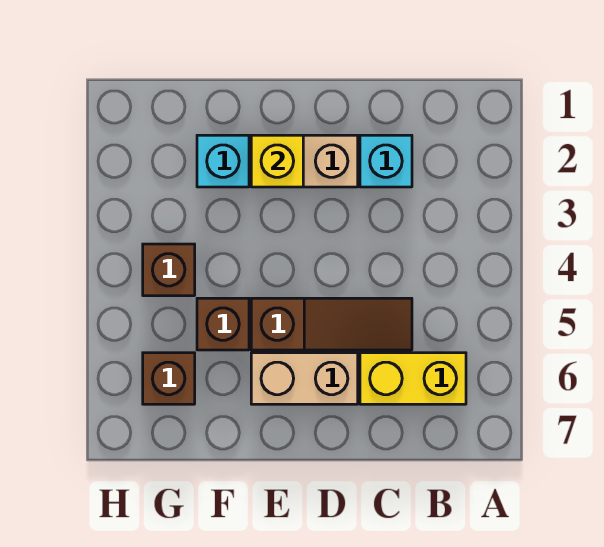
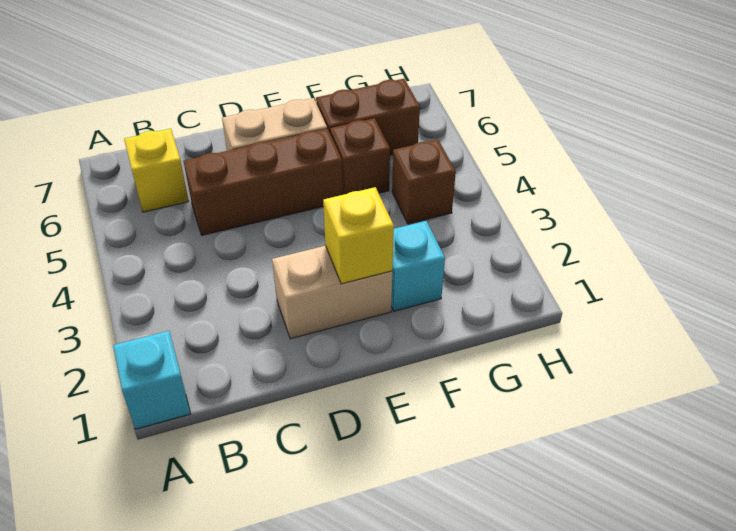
yellow brick B6:C6 level 1 -> yellow brick B6 level 1
cyan brick C2 level 1 -> cyan brick A1 level 1
brown slope C5:E5 level 1 top E -> brown brick C5:E5 level 1
brown brick G6 level 1 -> brown brick F6:G6 level 1

